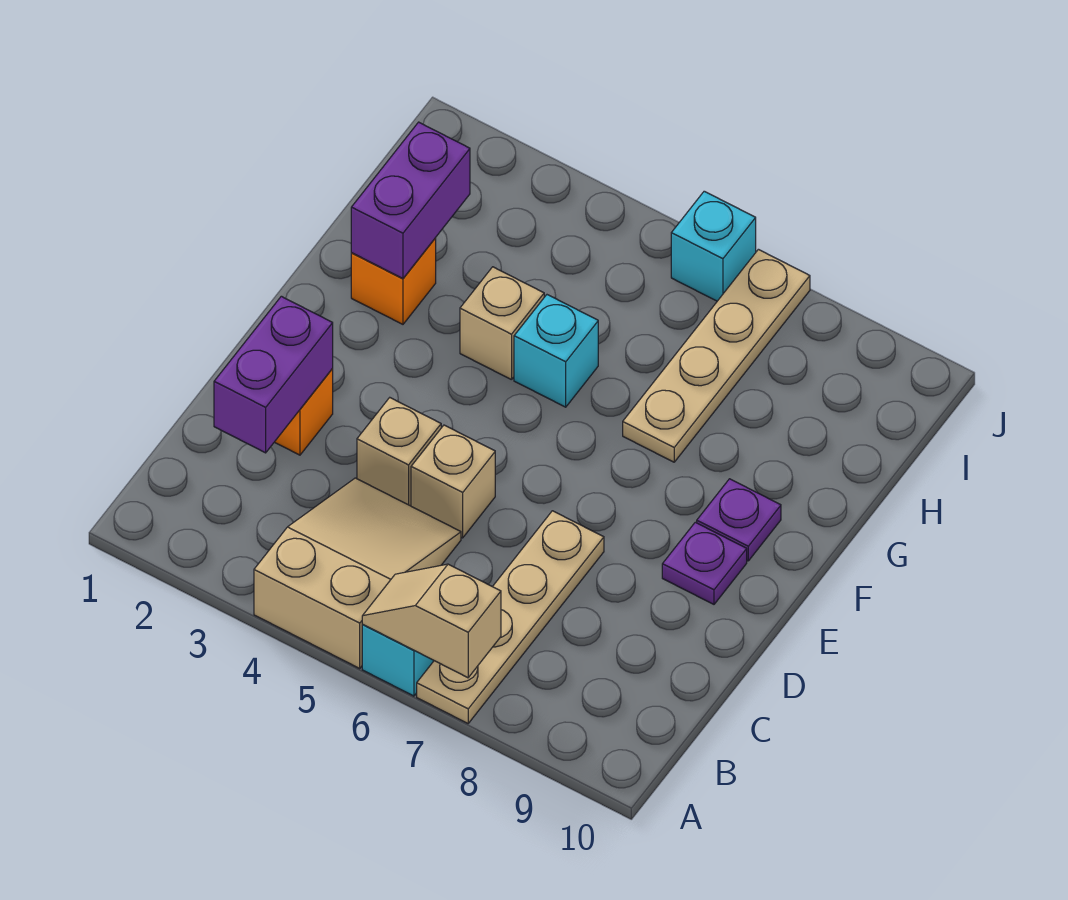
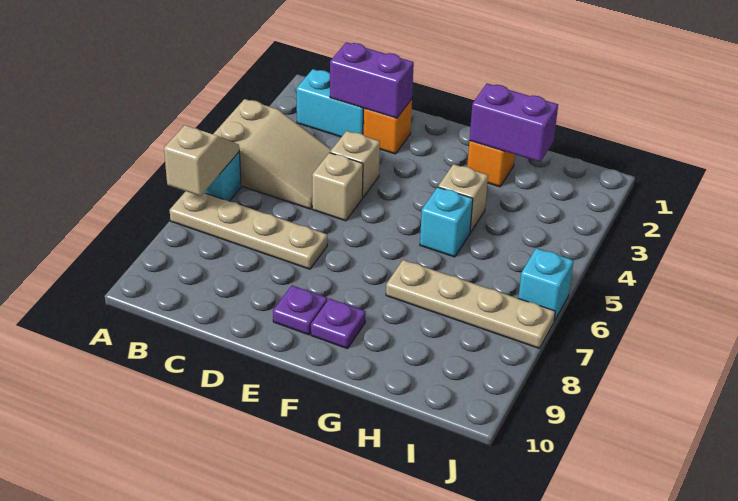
none -> cyan brick B2:C2 level 1

